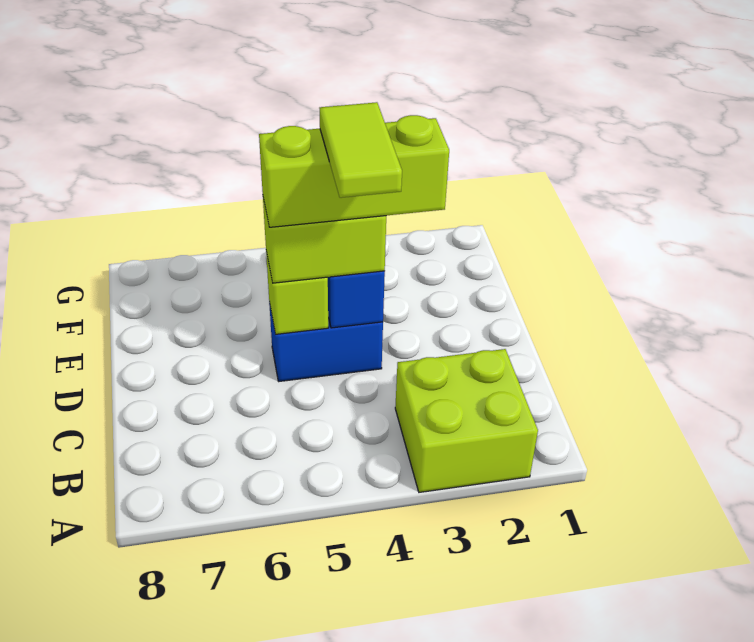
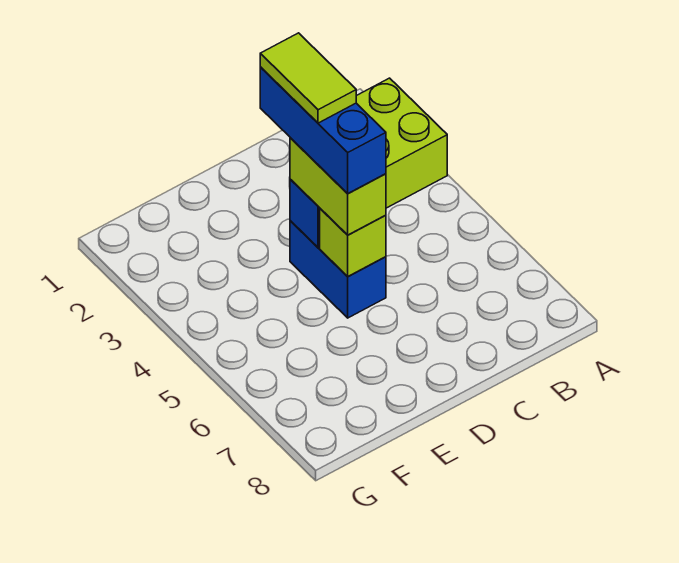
lime tile C4:D4 level 5 -> lime tile D3:D4 level 5
lime brick D3:D5 level 4 -> blue brick D3:D5 level 4

